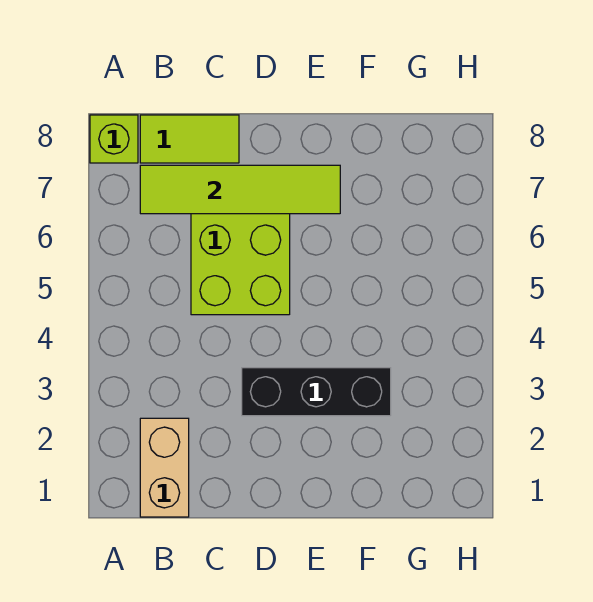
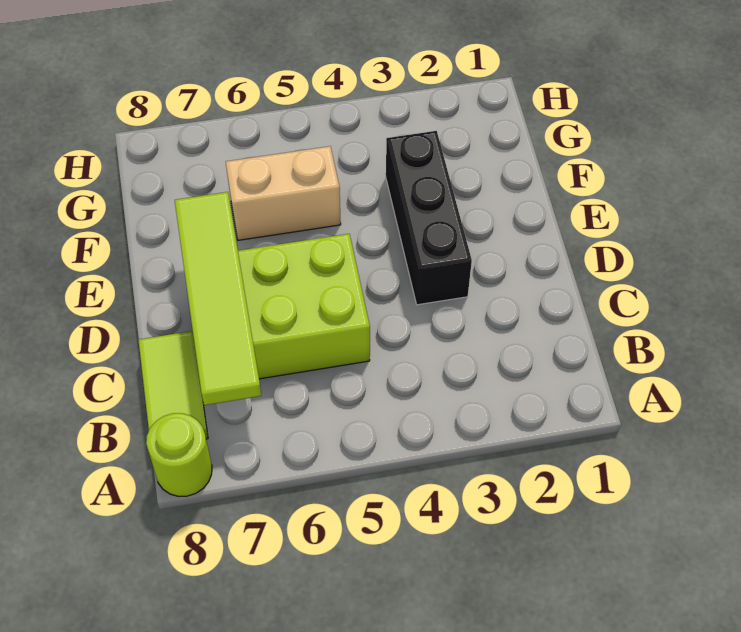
lime brick A8 level 1 -> lime round brick A8 level 1
tan brick B1:B2 level 1 -> tan brick F5:F6 level 1

